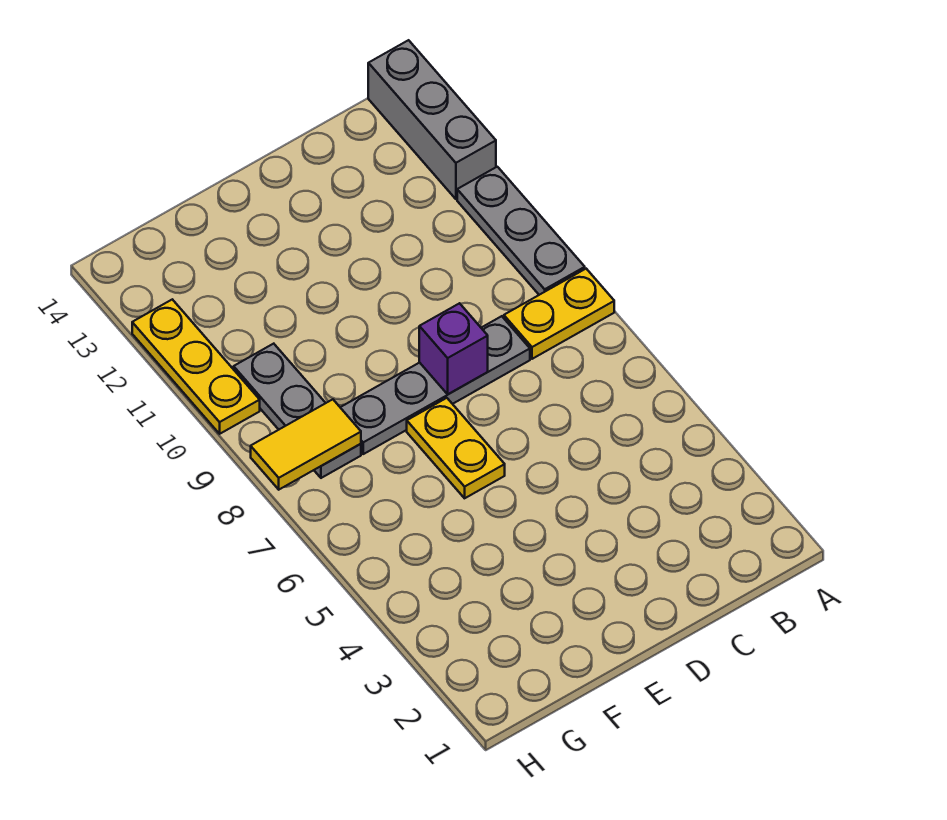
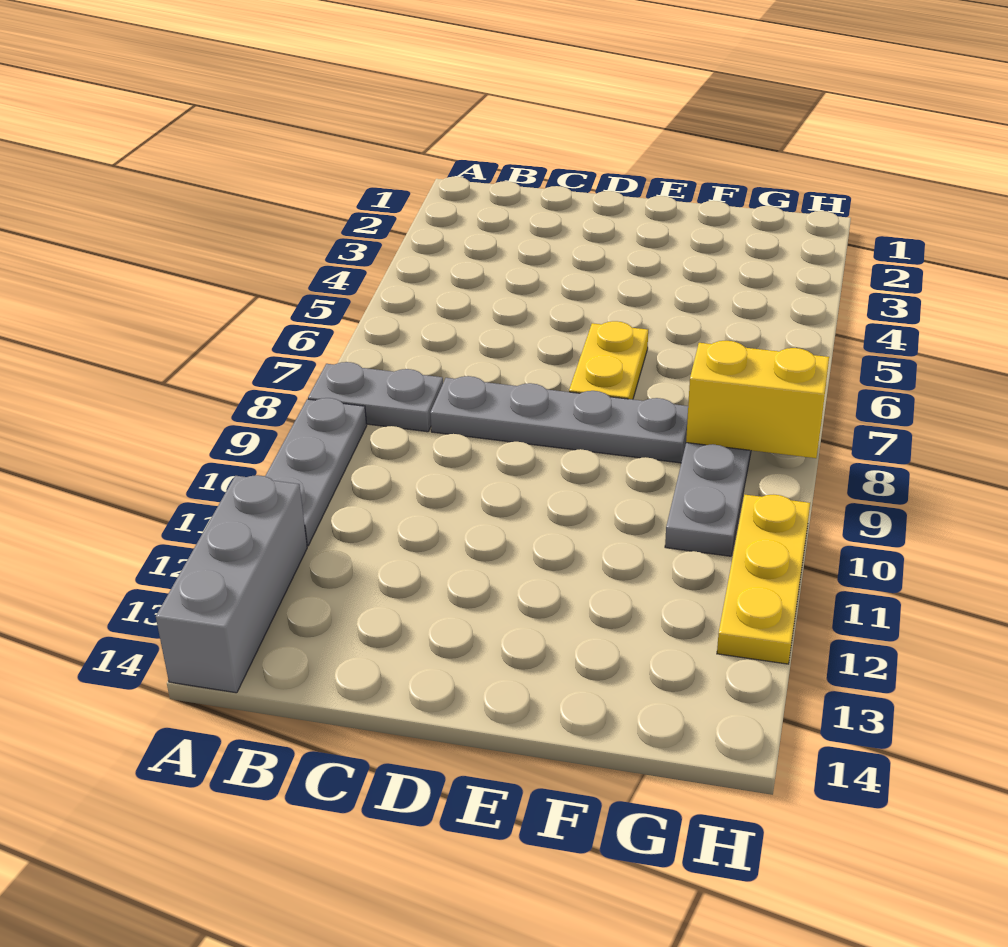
yellow plate A8:B8 level 1 -> grey plate A8:B8 level 1
purple brick D8 level 2 -> none
yellow tile G8:H8 level 2 -> yellow brick G8:H8 level 2

